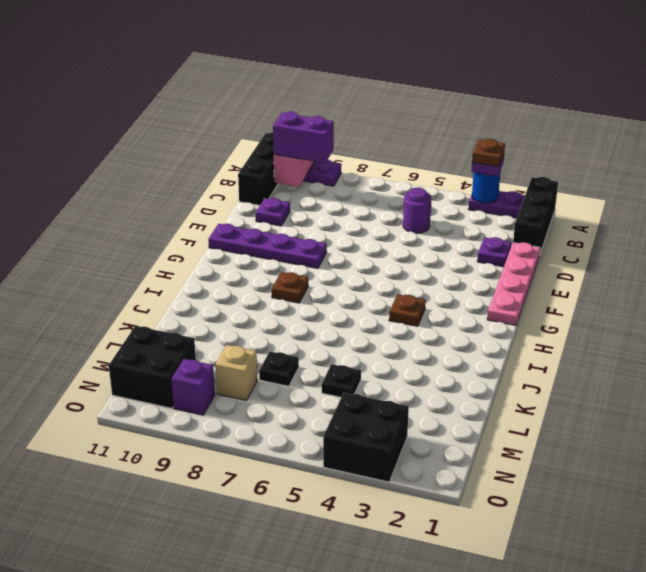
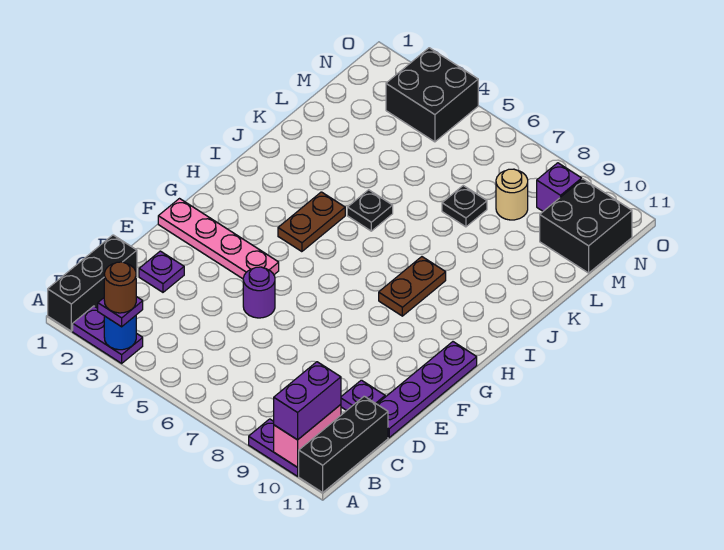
brown plate A3 level 4 -> brown round brick A3 level 4
purple brick B9:B10 level 3 -> purple brick A10:B10 level 3
purple round brick C5 level 1 -> purple round brick E5 level 1
pink plate D1:G1 level 1 -> pink plate F1:F4 level 1
purple plate F8:F11 level 1 -> purple plate D11:G11 level 1
brown plate H4 level 1 -> brown plate H4:I4 level 1
brown plate H8 level 1 -> brown plate H8:I8 level 1
black plate L5 level 1 -> black plate J5 level 1
tan brick M8 level 1 -> tan round brick M8 level 1

